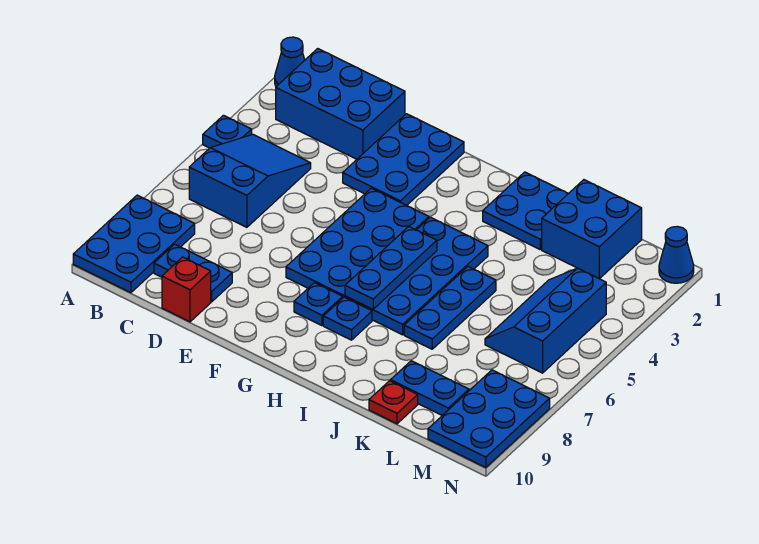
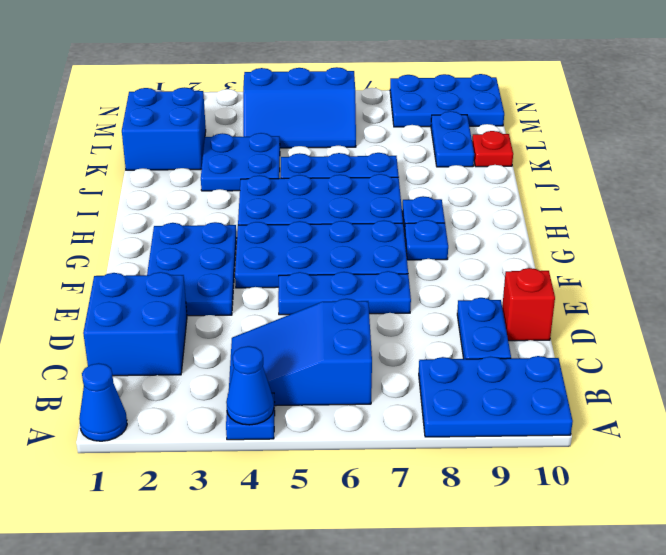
blue brick B1:D2 level 1 -> blue brick C1:D2 level 1
blue plate E1:F3 level 1 -> blue plate E2:G3 level 1
blue plate H5:H7 level 2 -> blue plate E5:E7 level 1
blue plate I1:J2 level 1 -> blue plate J3:K4 level 1
blue cone N1 level 1 -> blue cone A4 level 2

